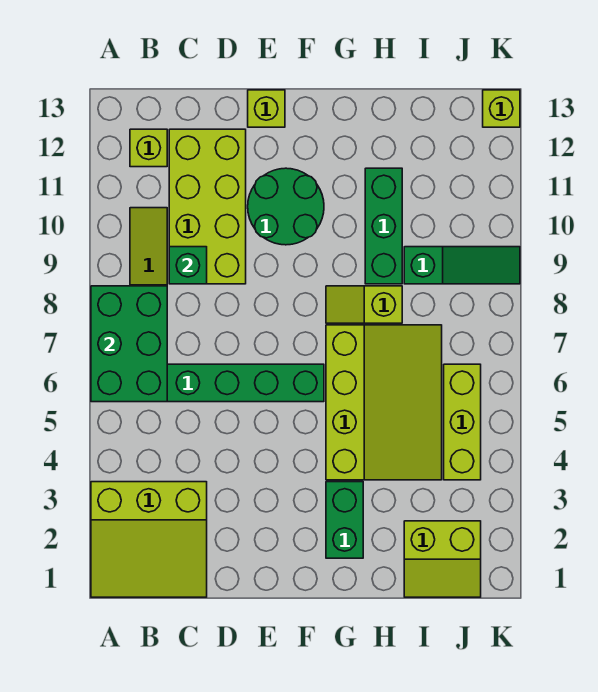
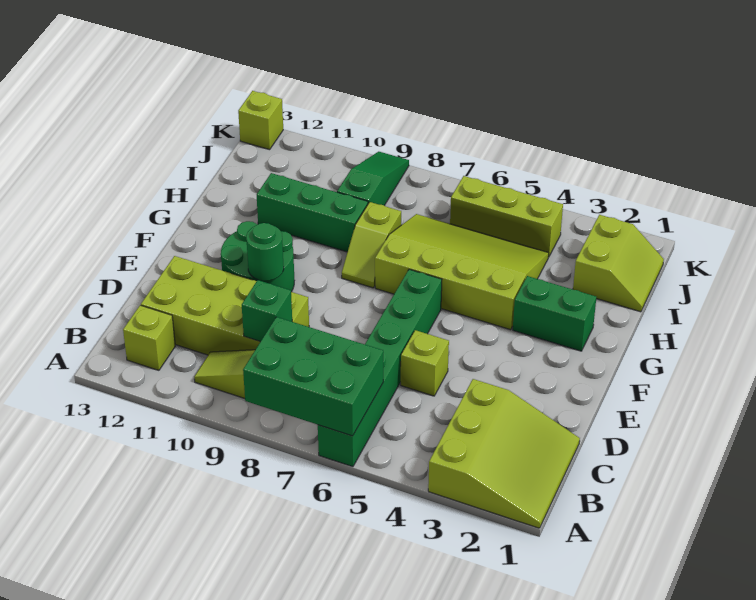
none -> green round brick E10 level 2
lime brick E13 level 1 -> lime brick D5 level 1

